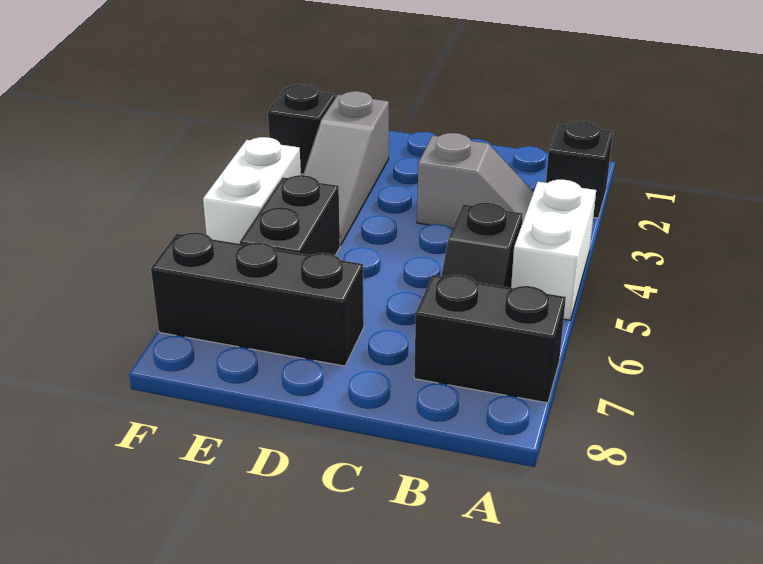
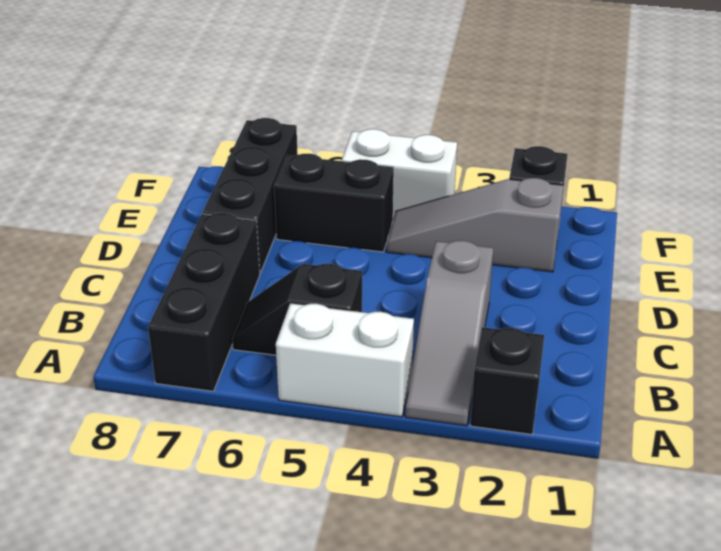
black brick A7:B7 level 1 -> black brick A7:C7 level 1
grey slope B3:C3 level 1 top C -> grey slope A3:C3 level 1 top C

